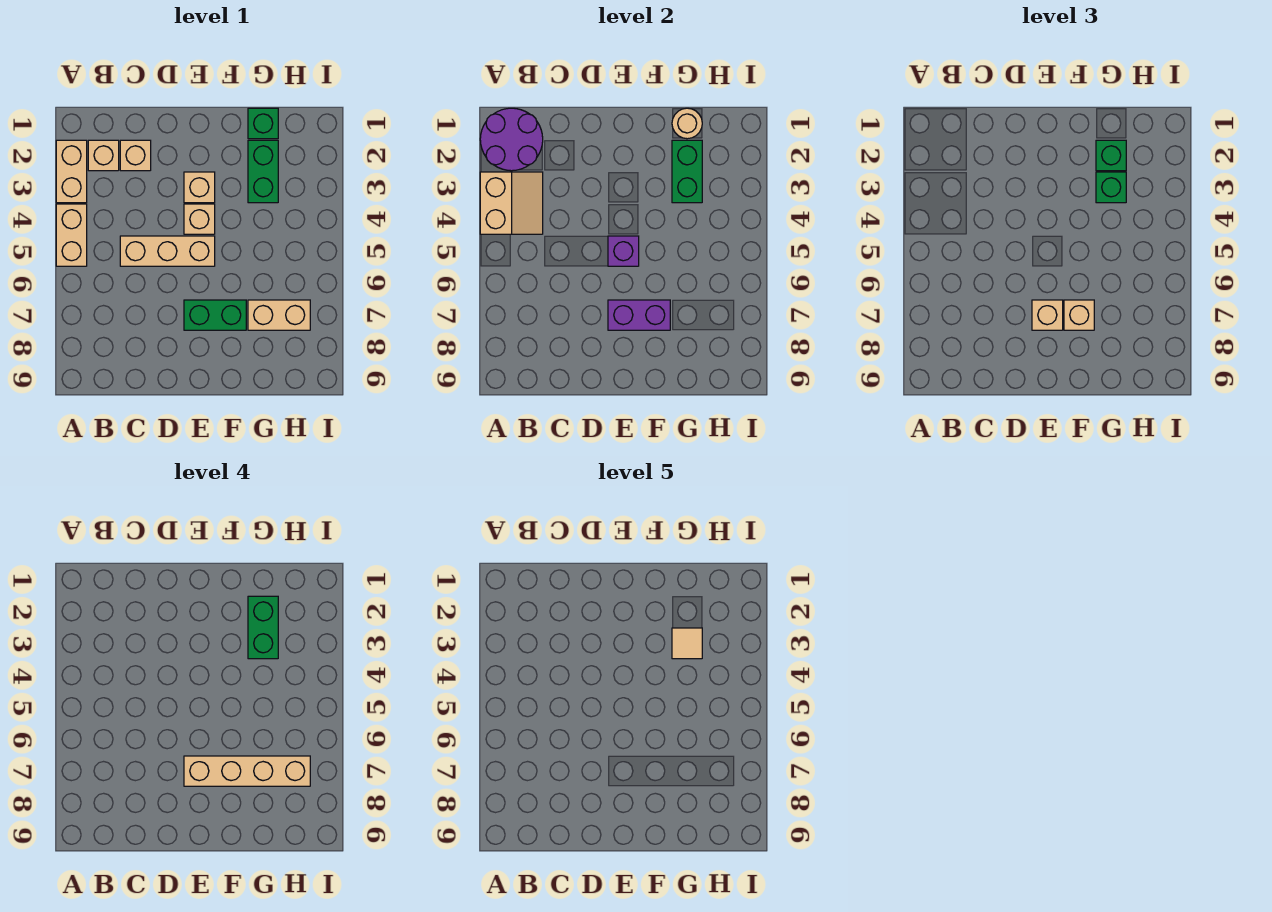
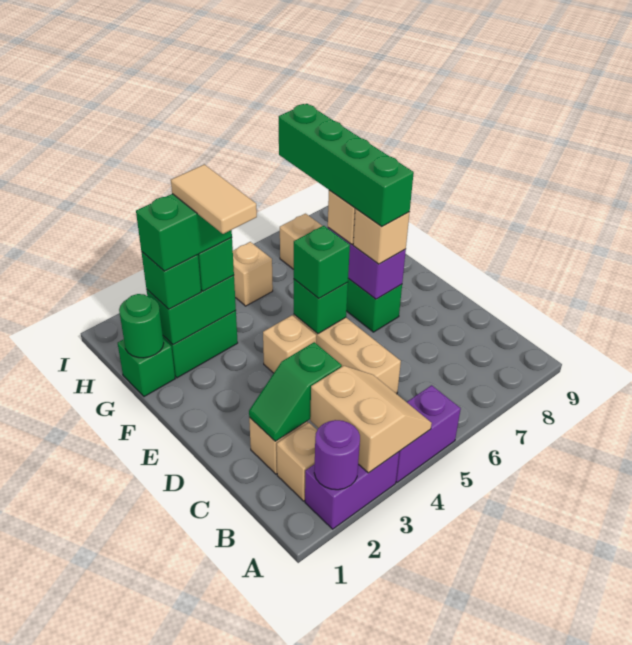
purple round brick A1:B2 level 2 -> purple round brick A2 level 2
tan brick A2:A3 level 1 -> purple brick A2:A3 level 1
tan slope A3:B4 level 2 top A -> tan slope A3:B4 level 2 top 3
tan brick A4:A5 level 1 -> purple brick A4:A5 level 1
none -> green slope C2:C3 level 2 top 3
tan brick E3 level 1 -> tan brick H5 level 1
purple brick E5 level 2 -> green brick E5 level 2
none -> green brick E5 level 3
tan brick E7:H7 level 4 -> green brick E7:H7 level 4
tan round brick G1 level 2 -> green round brick G1 level 2
tan tile G3 level 5 -> tan tile F3:G3 level 5

